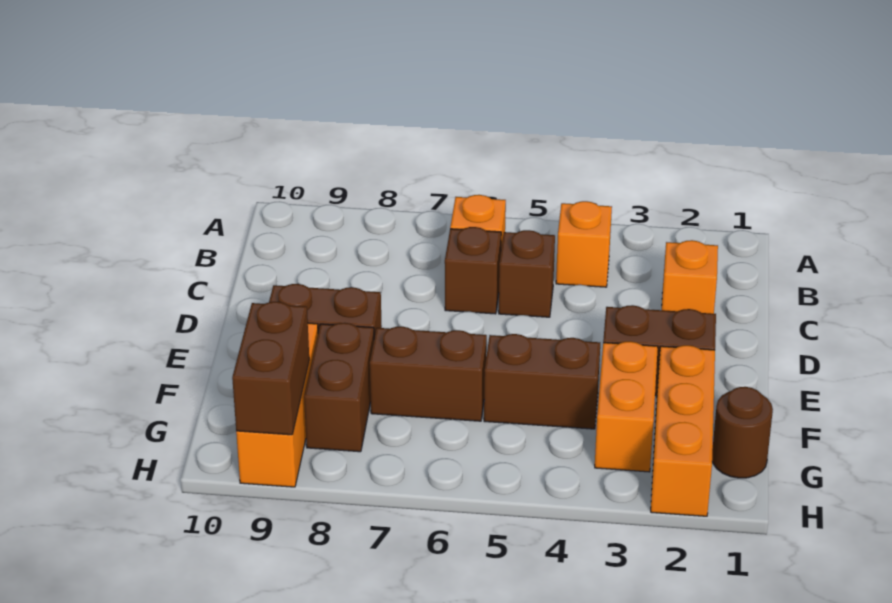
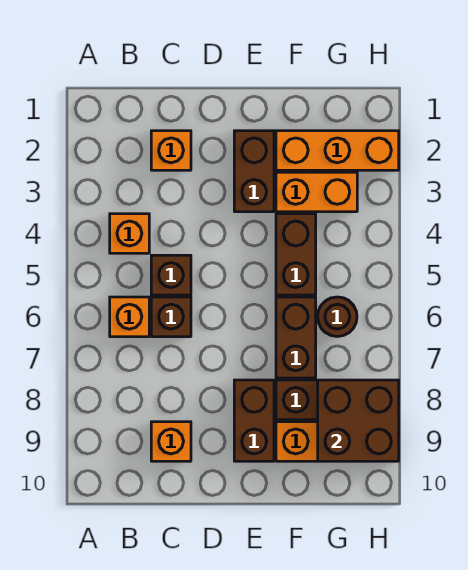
none -> orange brick C9 level 1
brown round brick G1 level 1 -> brown round brick G6 level 1
brown brick G9:H9 level 2 -> brown brick G8:H9 level 2

